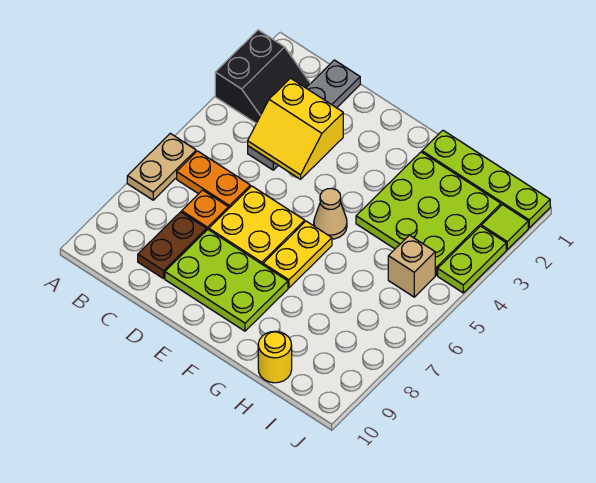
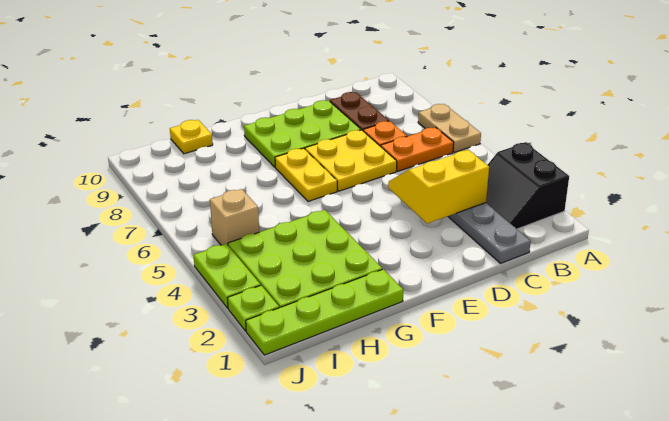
tan cone F5 level 1 -> none
yellow round brick H10 level 1 -> yellow plate H10 level 1
lime tile J2 level 1 -> lime plate J2 level 1

